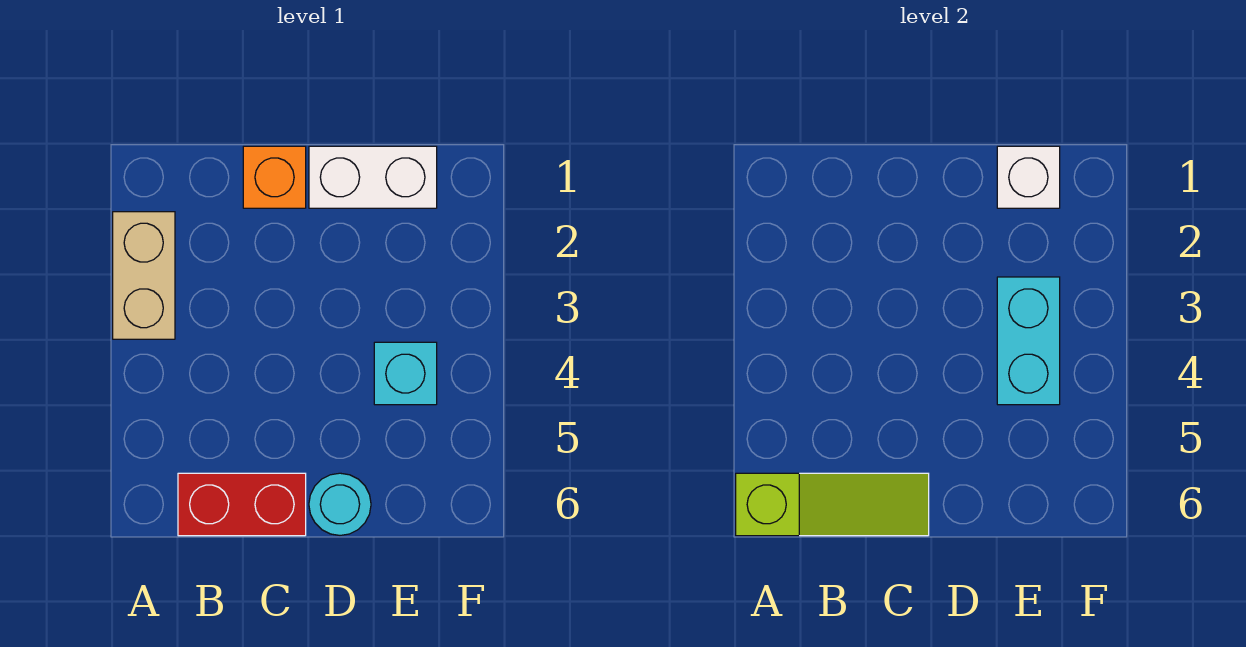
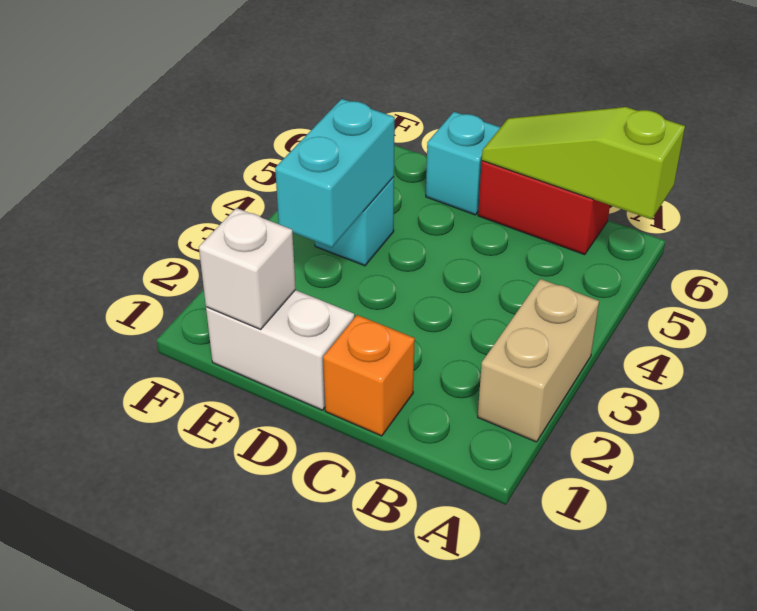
cyan round brick D6 level 1 -> cyan brick D6 level 1

